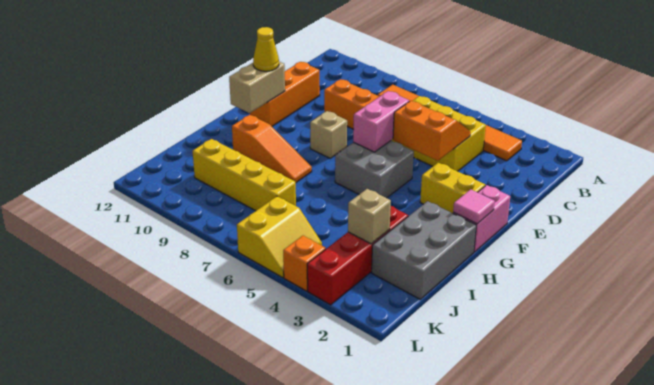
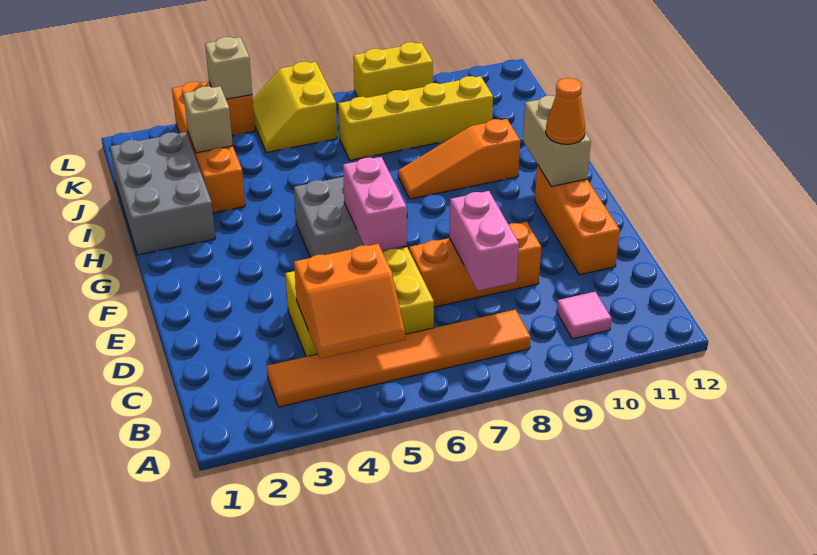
orange slope D4:E5 level 2 top E -> orange slope B4:C5 level 2 top C
pink brick F1:G1 level 1 -> pink brick C8:D8 level 2
yellow brick F2:F3 level 1 -> yellow brick L8:L9 level 1
tan brick F8 level 1 -> tan brick L4 level 2
yellow cone F11 level 3 -> orange cone F11 level 3
pink tile G1 level 2 -> pink tile B10 level 1
red brick I3:L3 level 1 -> orange brick I3:L3 level 1

